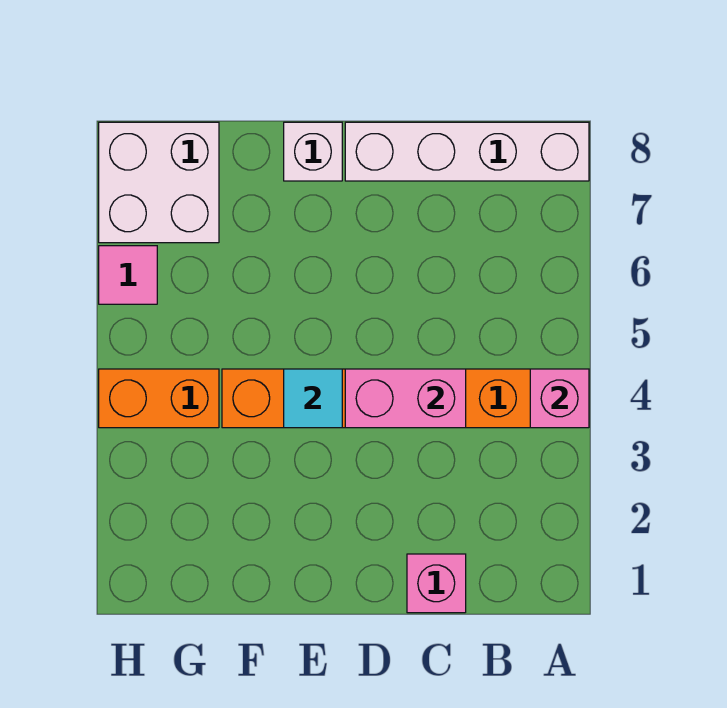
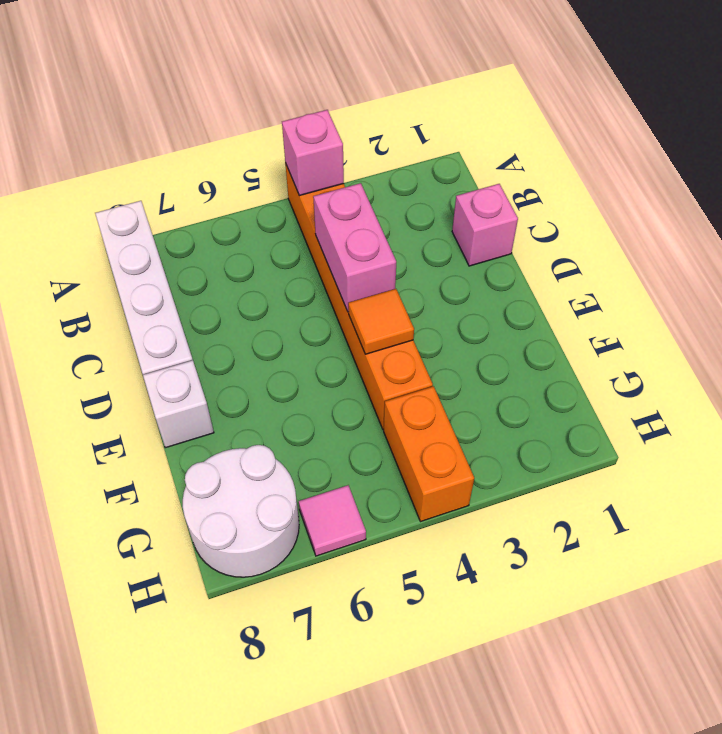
cyan tile E4 level 2 -> orange tile E4 level 2
white brick G7:H8 level 1 -> white round brick G7:H8 level 1

